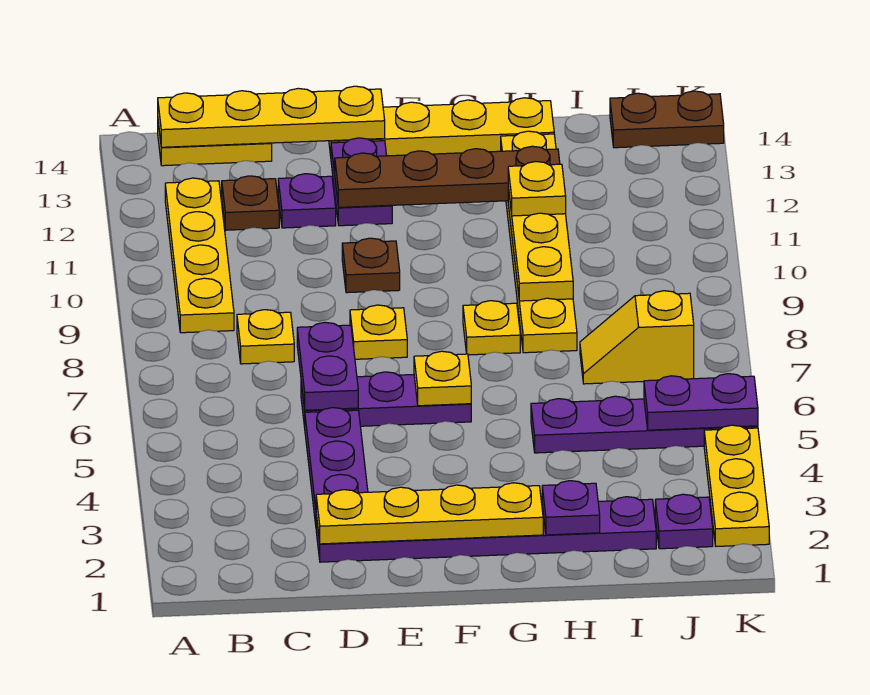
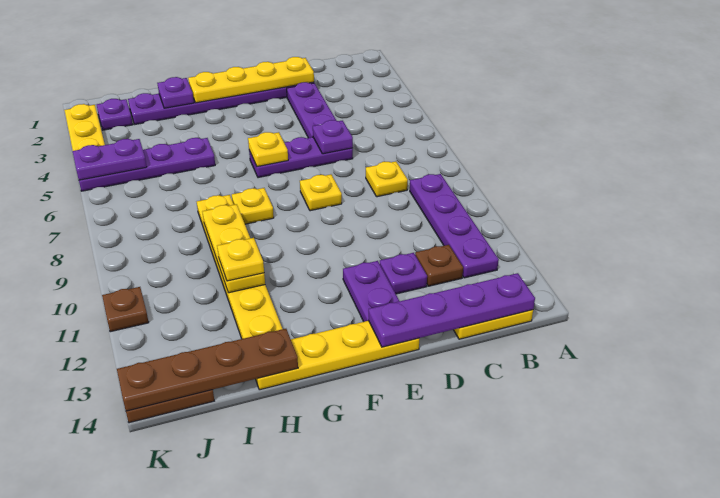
yellow plate B9:B12 level 1 -> purple plate B9:B12 level 1
yellow plate B14:E14 level 2 -> purple plate B14:E14 level 2
purple plate D6:D7 level 2 -> purple plate D6 level 2
brown plate E10 level 1 -> brown plate K11 level 1
brown plate E12:H12 level 2 -> brown plate H14:K14 level 2
yellow slope I7:J7 level 1 top J -> none

